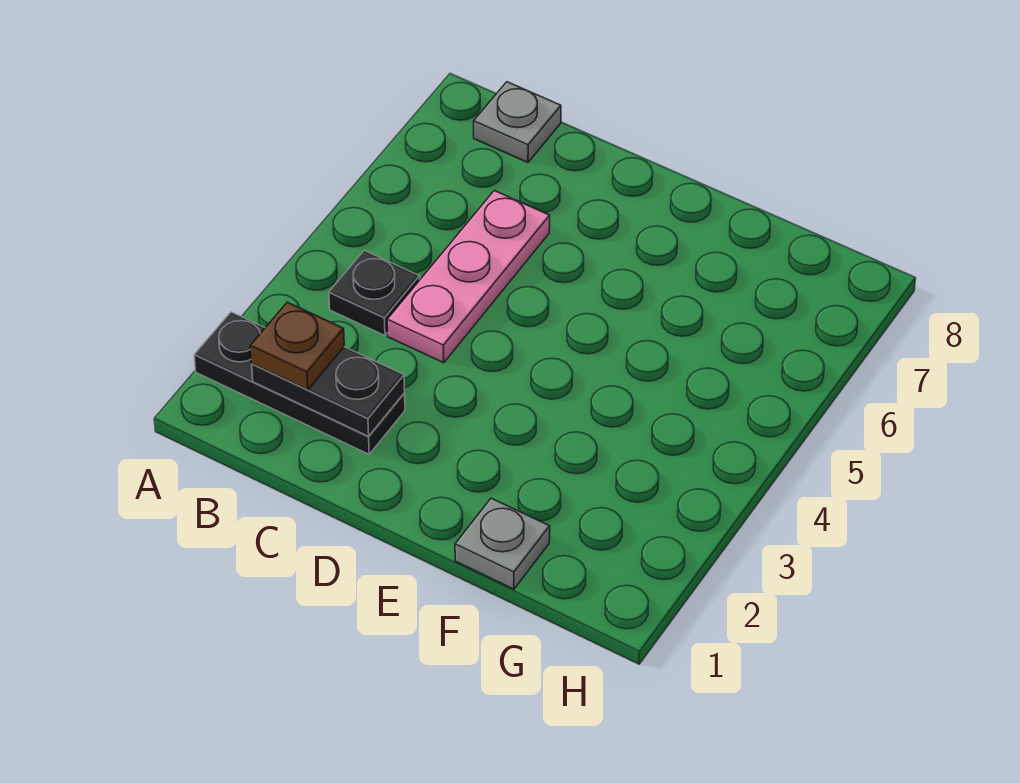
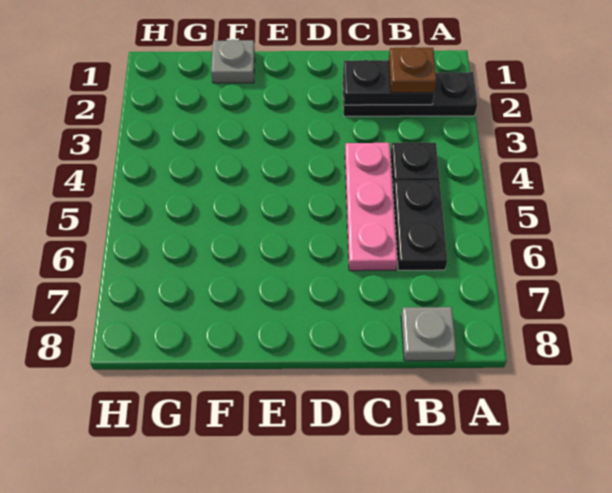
none -> black plate B5:B6 level 1

